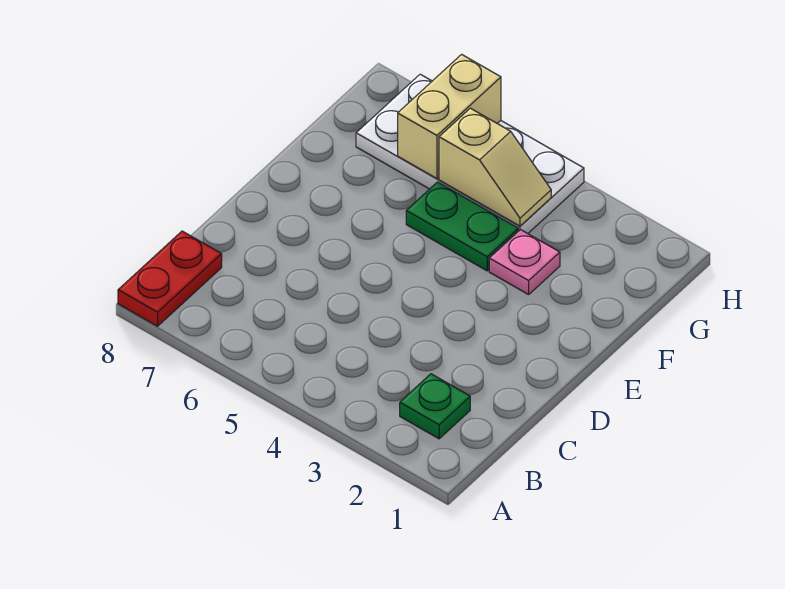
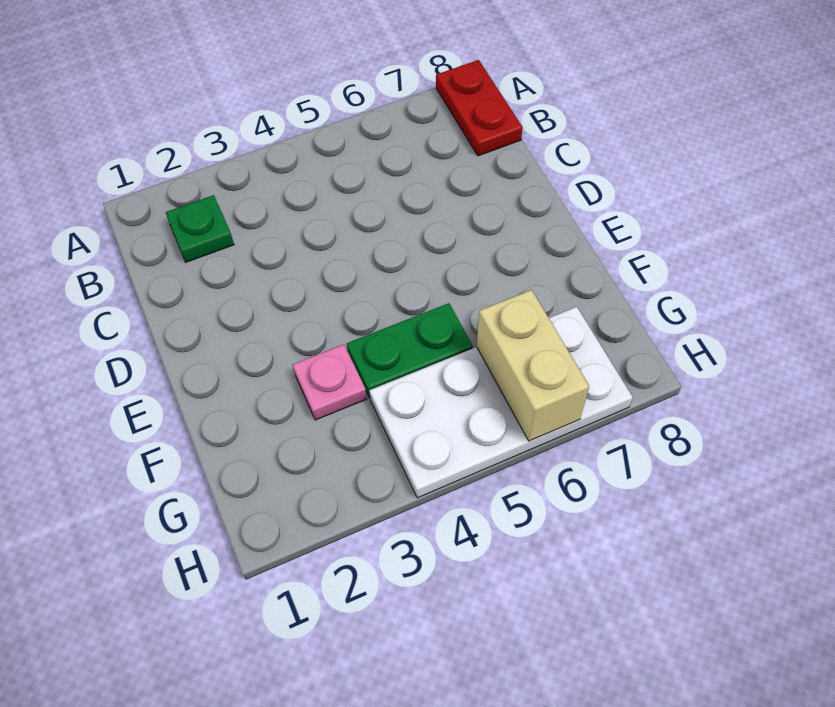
tan slope G4:G5 level 2 top 5 -> none

